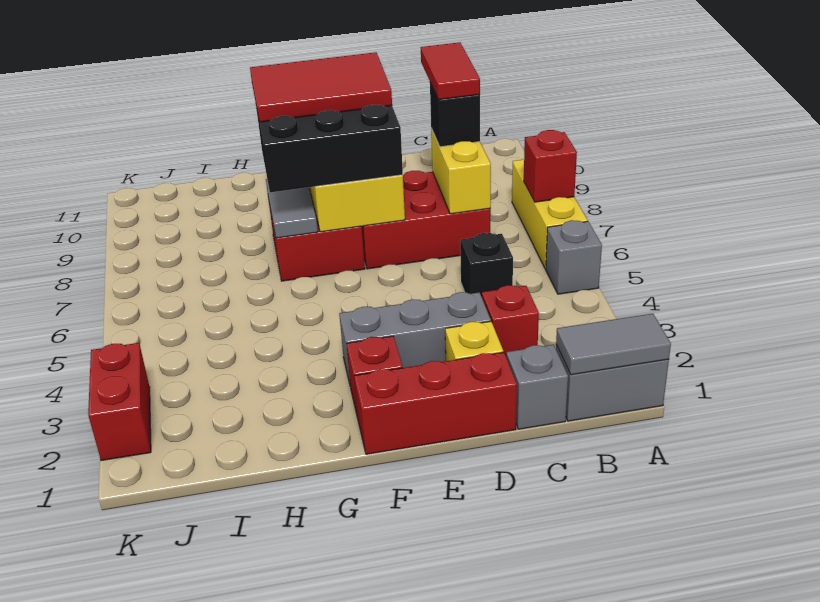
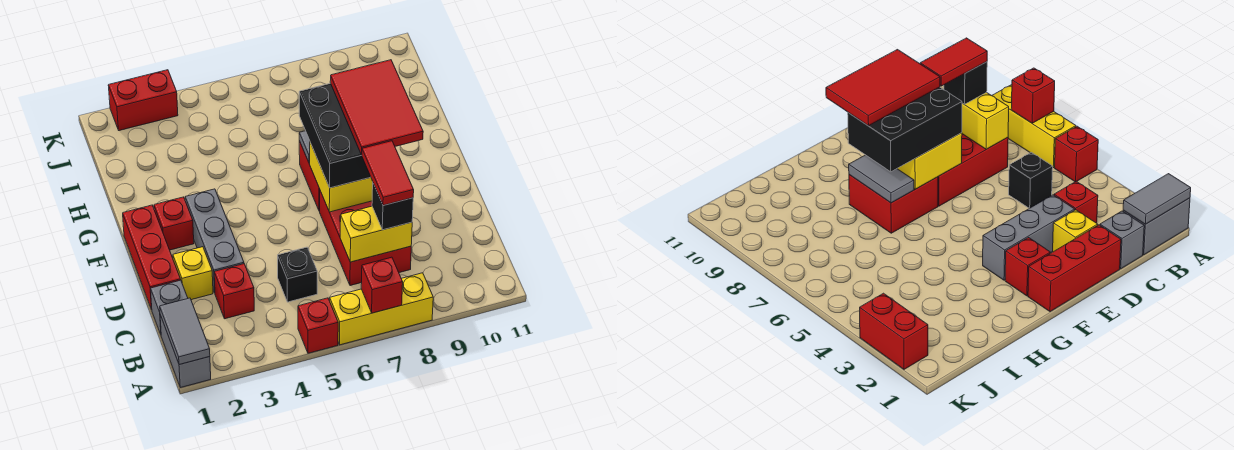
grey brick A5 level 1 -> red brick A5 level 1
red tile C8:C9 level 4 -> red tile C8:D8 level 4

